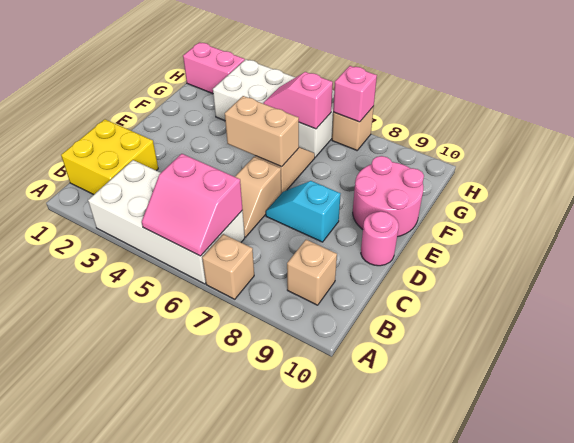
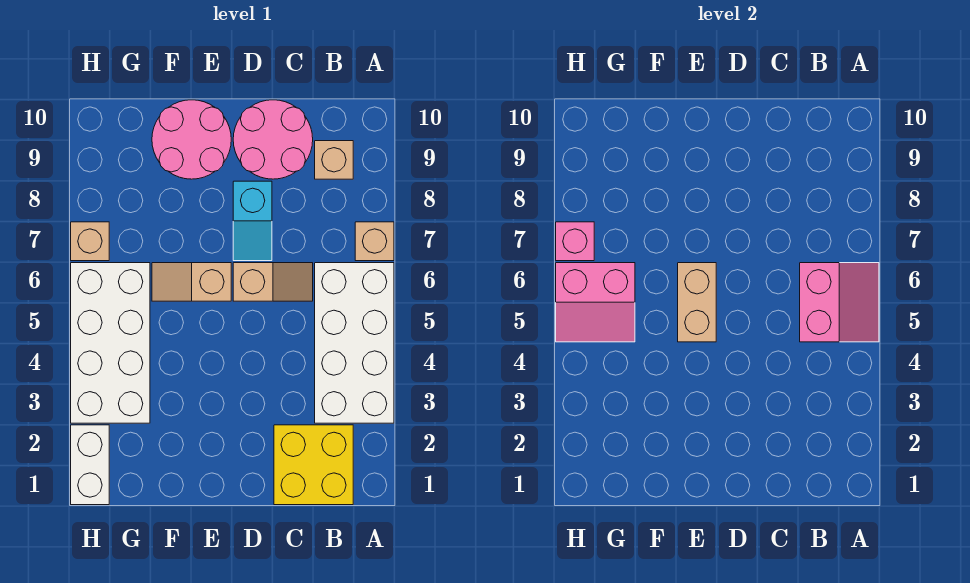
pink round brick D10 level 1 -> pink round brick C9:D10 level 1
pink slope G5:G6 level 2 top 6 -> pink slope G5:H6 level 2 top 6
pink brick H1:H2 level 1 -> white brick H1:H2 level 1

